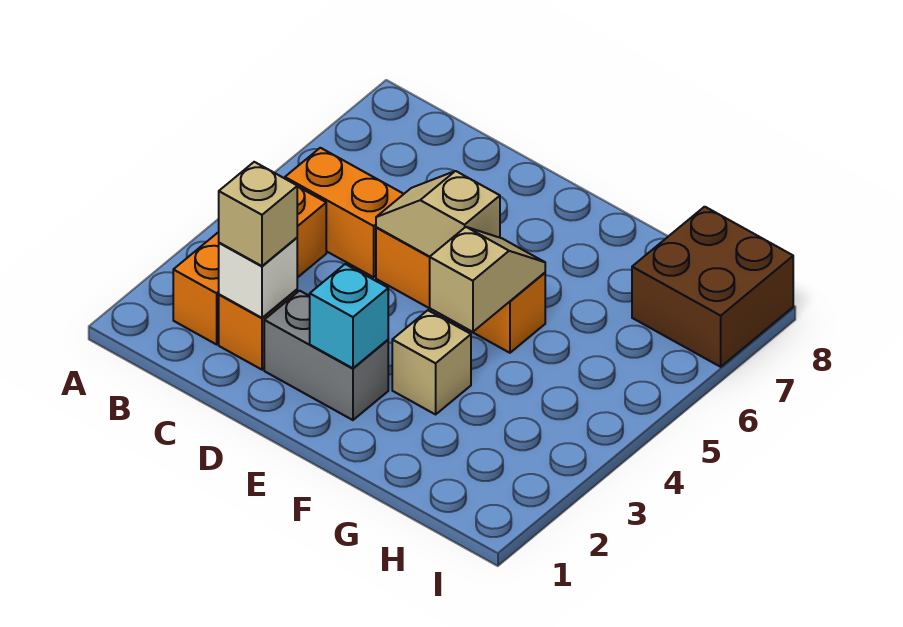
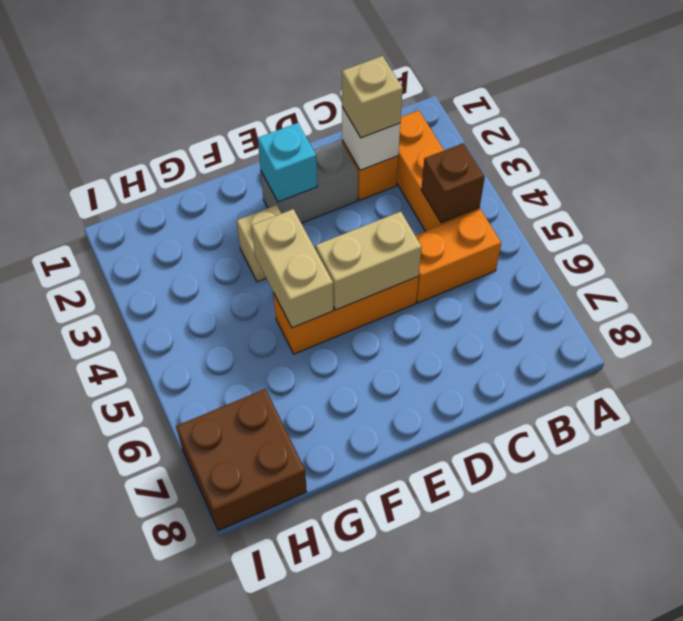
none -> brown brick B4 level 2
tan slope D5:E5 level 2 top E -> tan brick D5:E5 level 2
tan slope F4:F5 level 2 top 4 -> tan brick F4:F5 level 2

